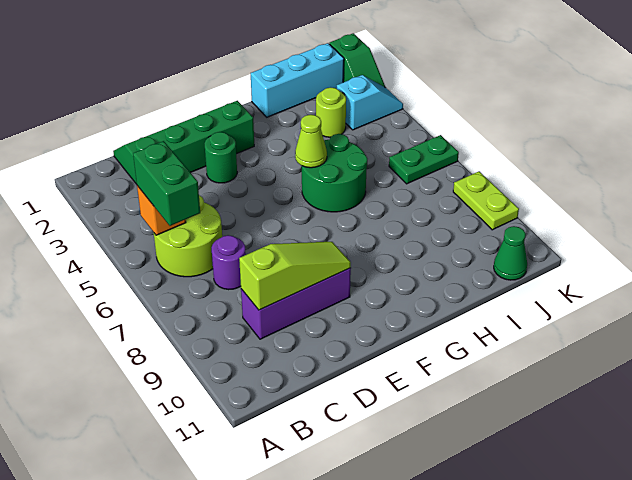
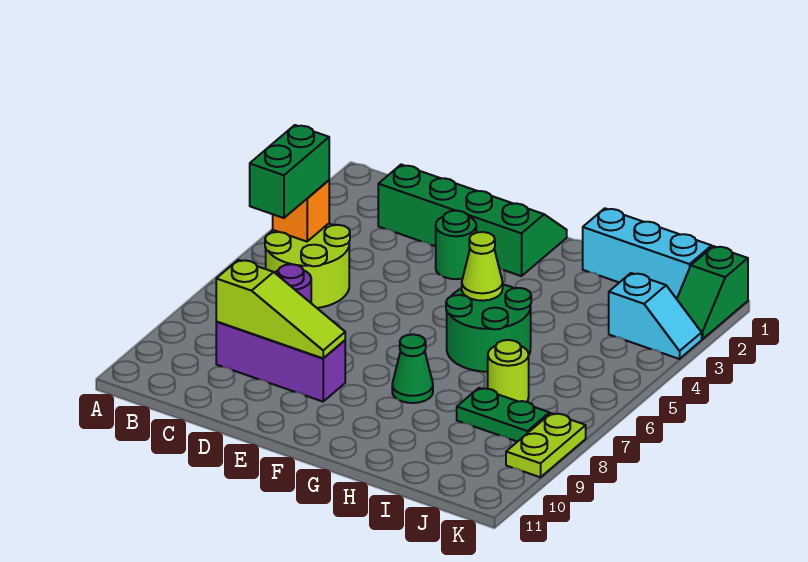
lime round brick I3 level 1 -> lime round brick I7 level 1
green plate J6:K6 level 1 -> green plate I8:J8 level 1
green cone J11 level 1 -> green cone G8 level 1

